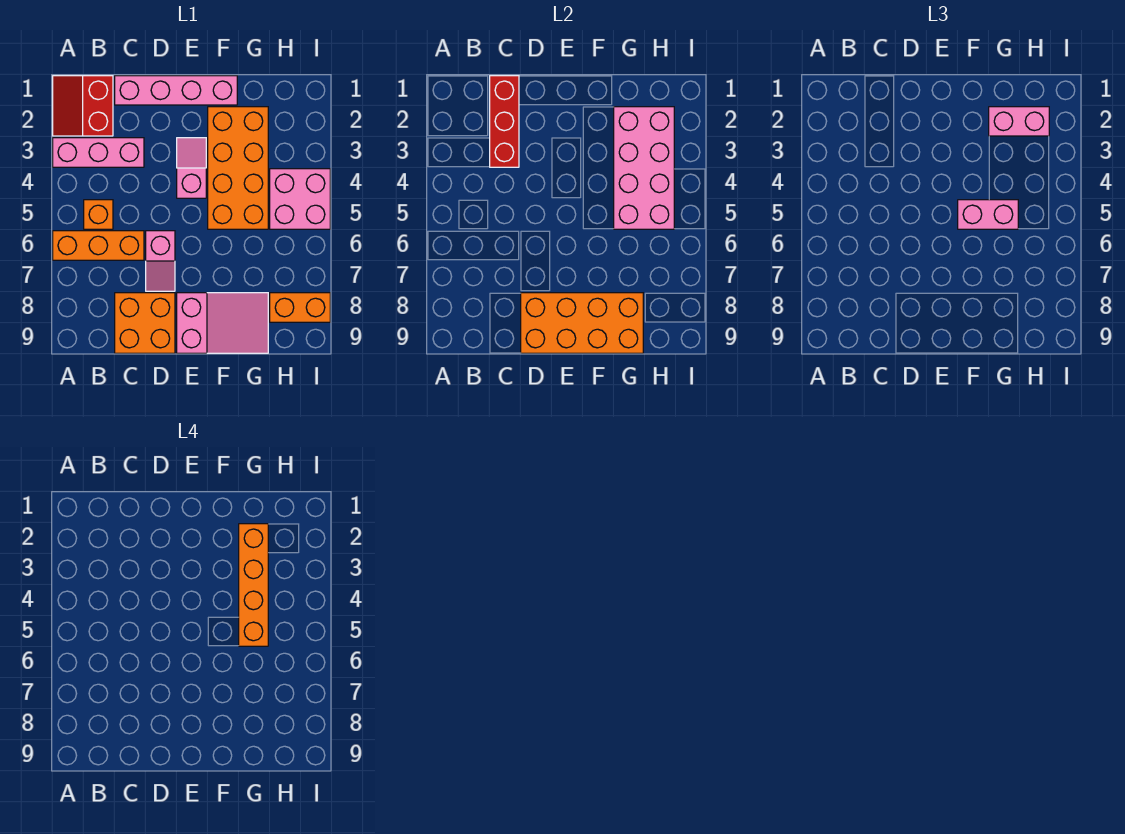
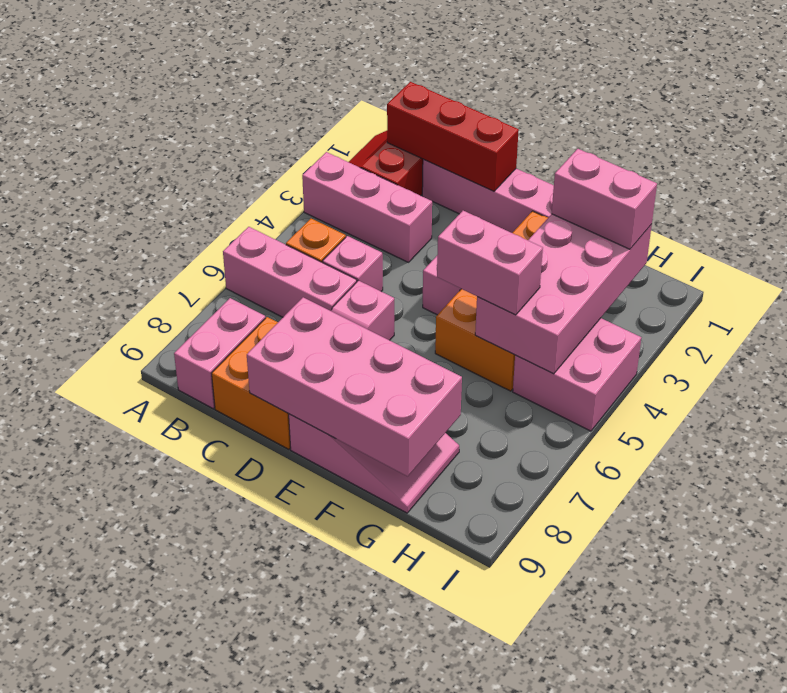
orange brick A6:C6 level 1 -> pink brick A6:C6 level 1
none -> pink brick B8:B9 level 1
red brick C1:C3 level 2 -> red brick B1:D1 level 2
none -> pink brick C5 level 1
orange brick D8:G9 level 2 -> pink brick D8:G9 level 2
orange brick G2:G5 level 4 -> none
orange brick H8:I8 level 1 -> none

